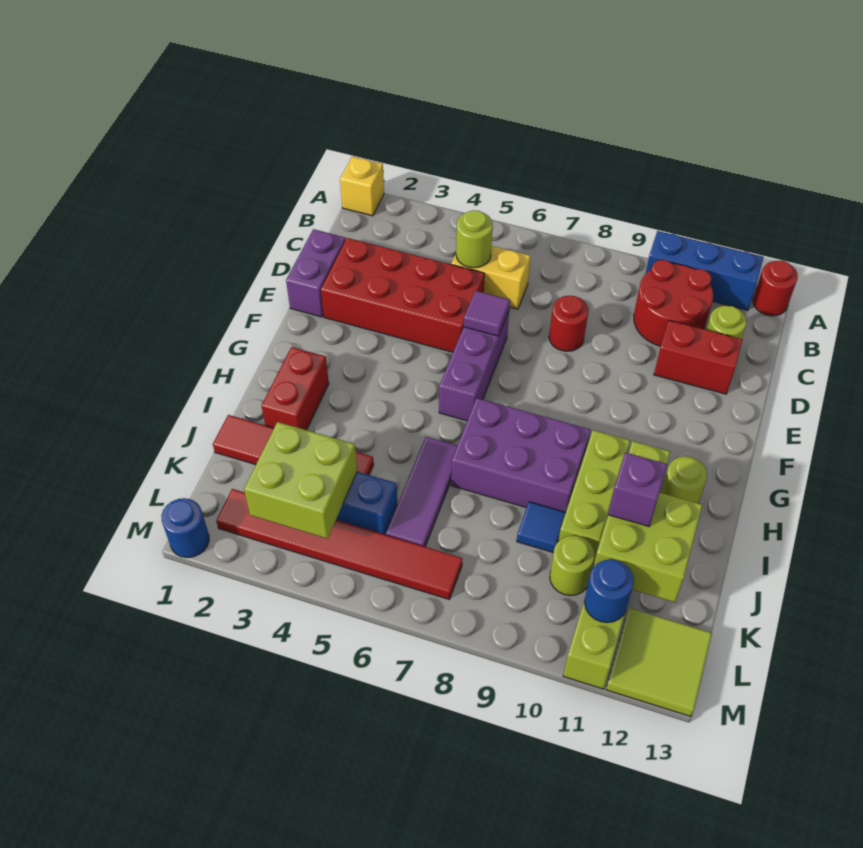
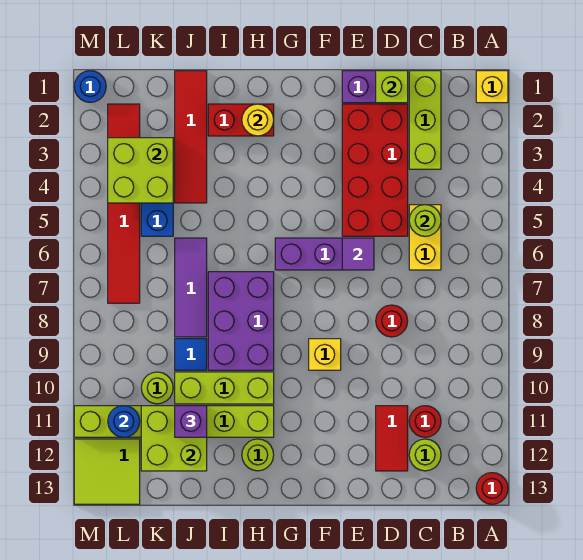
blue brick A10:A12 level 1 -> none
red round brick B10:C11 level 1 -> red round brick C11 level 1
none -> lime brick C1:C3 level 1
none -> lime brick D1 level 2
red brick D11:D12 level 1 -> red tile D11:D12 level 1
none -> yellow brick F9 level 1
none -> yellow round brick H2 level 2
purple tile I6:K6 level 1 -> purple tile J6:J8 level 1

